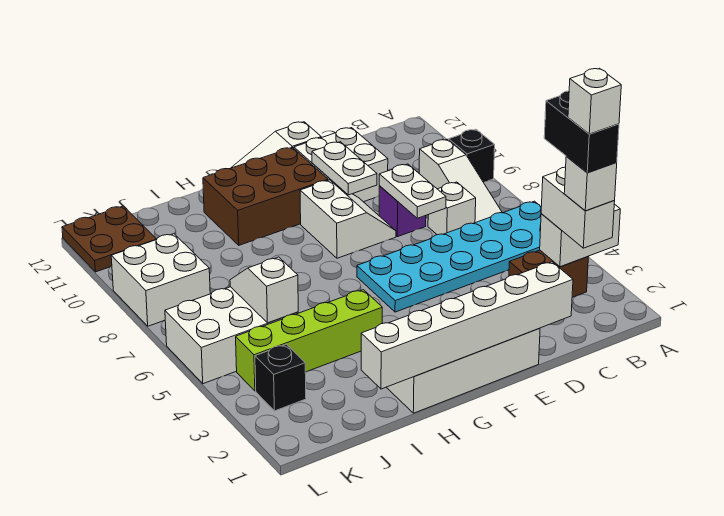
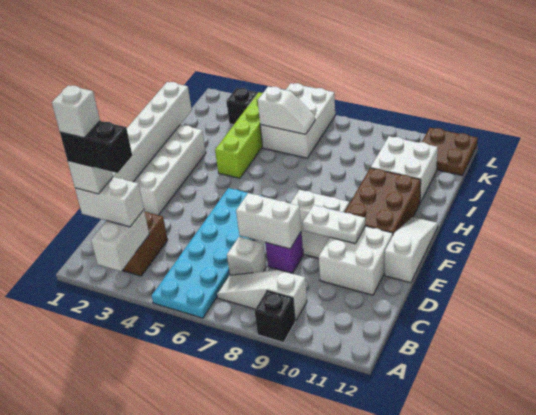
white plate D7:D8 level 2 -> white brick D7:D8 level 2
white brick K8:L9 level 1 -> white brick I10:J11 level 1

